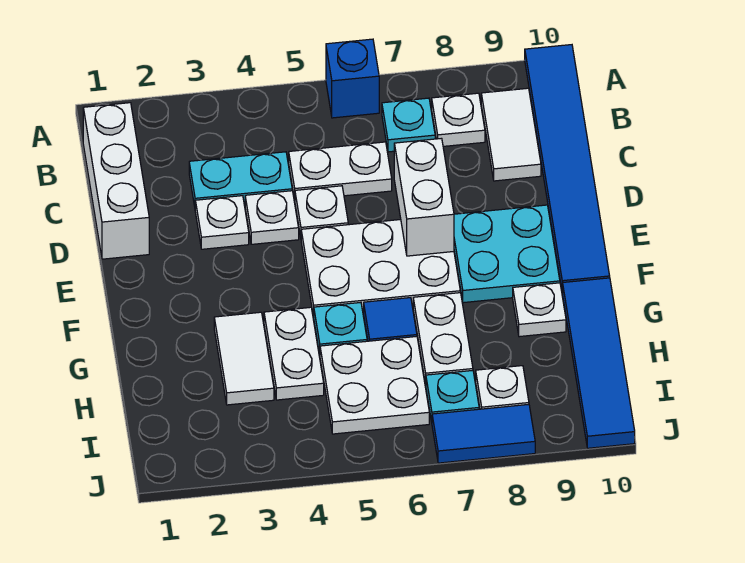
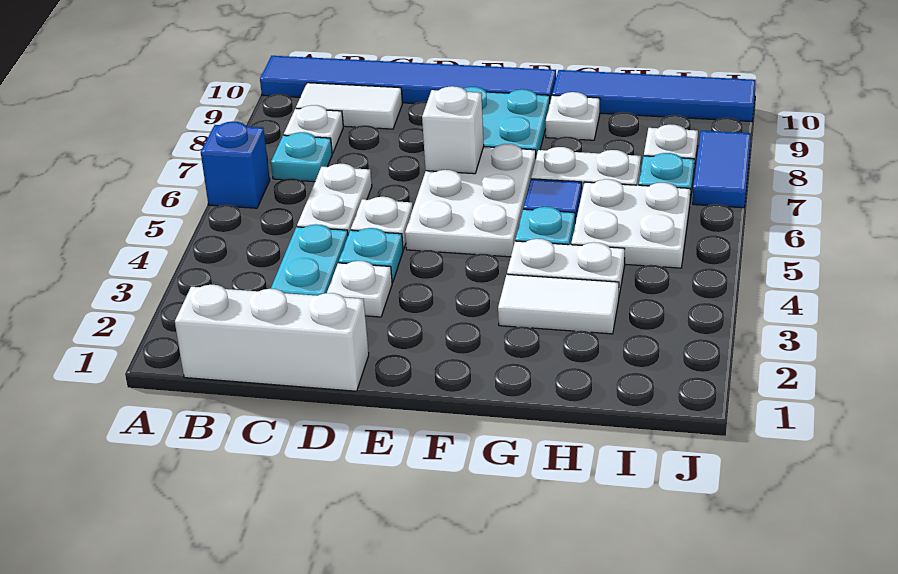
white plate D4 level 1 -> cyan plate D4 level 1
white brick D7:E7 level 2 -> white brick E7 level 2

